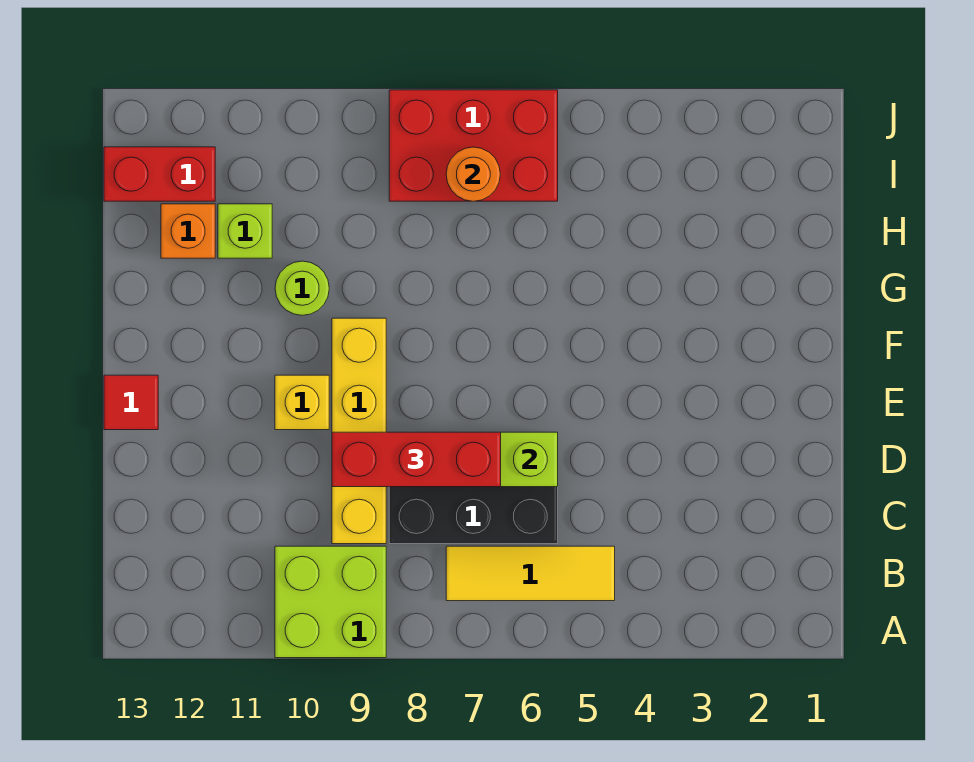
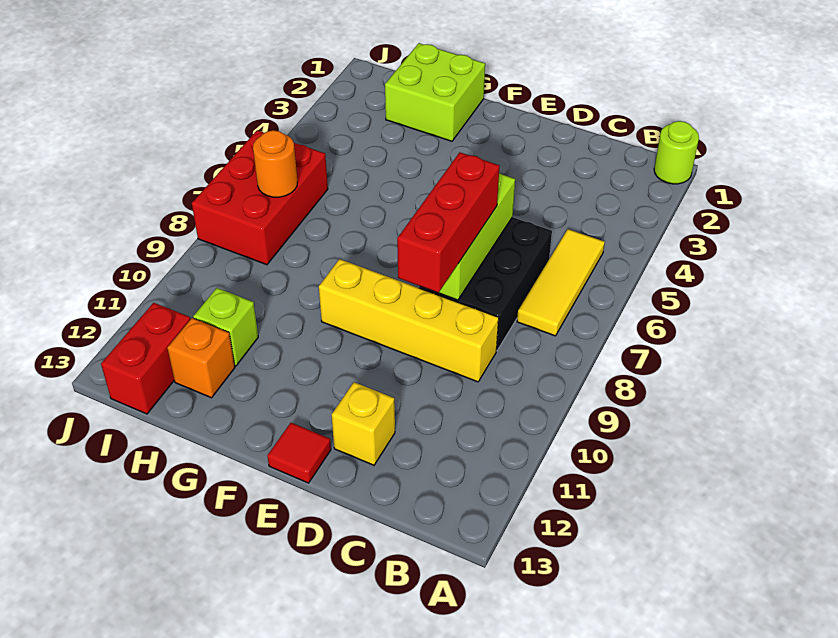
lime brick A9:B10 level 1 -> lime brick G1:H2 level 1
yellow brick E10 level 1 -> yellow brick D12 level 1
lime round brick G10 level 1 -> lime round brick A1 level 1

